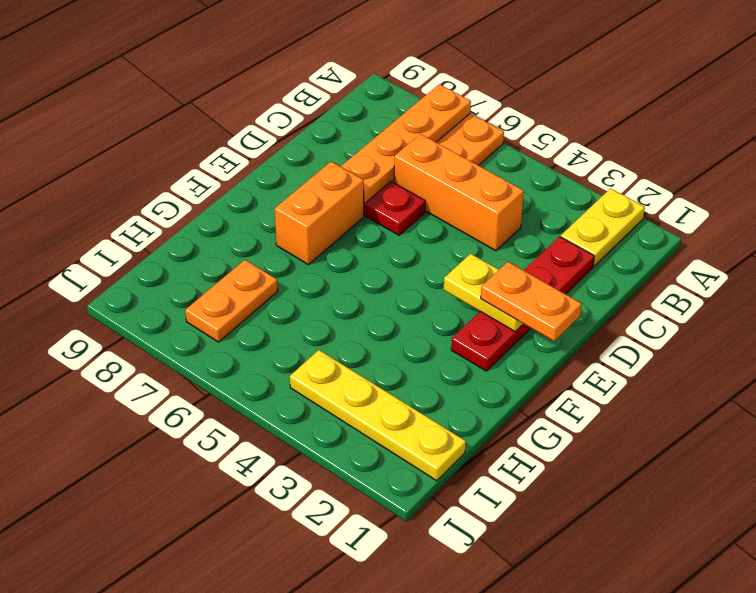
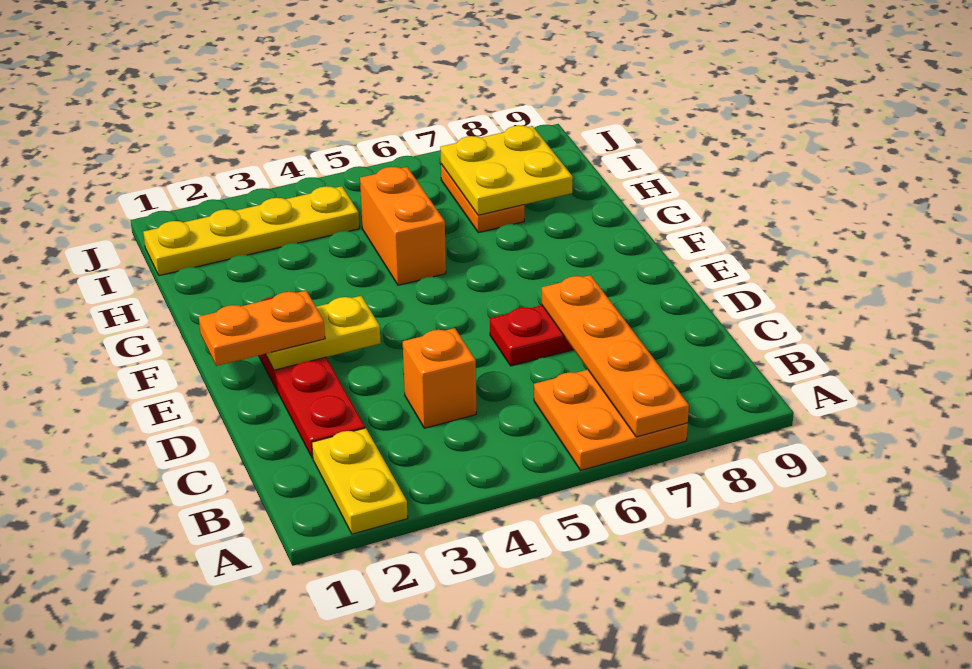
orange brick C4:C6 level 1 -> orange brick C4 level 1
orange brick E7:F7 level 1 -> orange brick G5:H5 level 1
none -> yellow plate H7:I8 level 2

